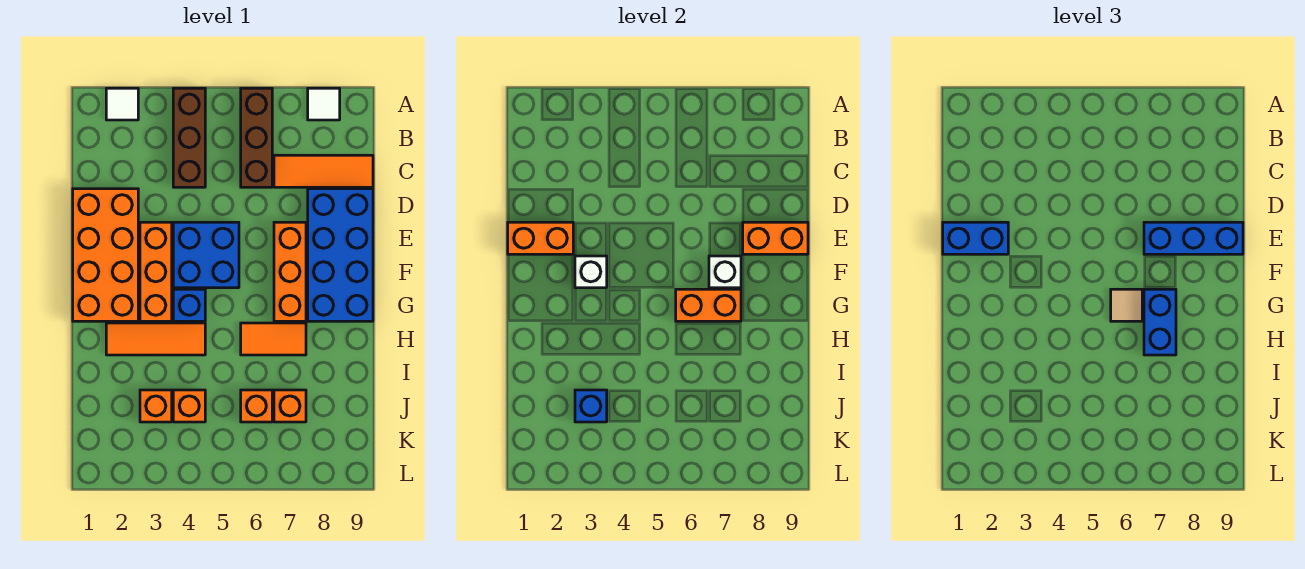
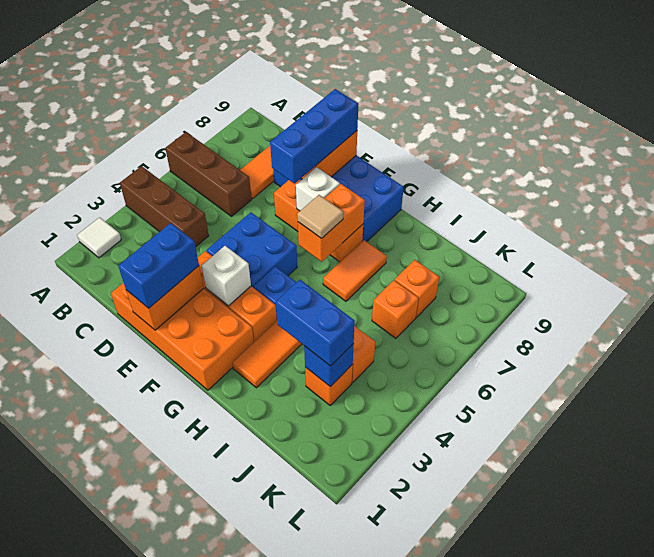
white tile A8 level 1 -> none
blue brick G7:H7 level 3 -> blue brick I3:J3 level 3

